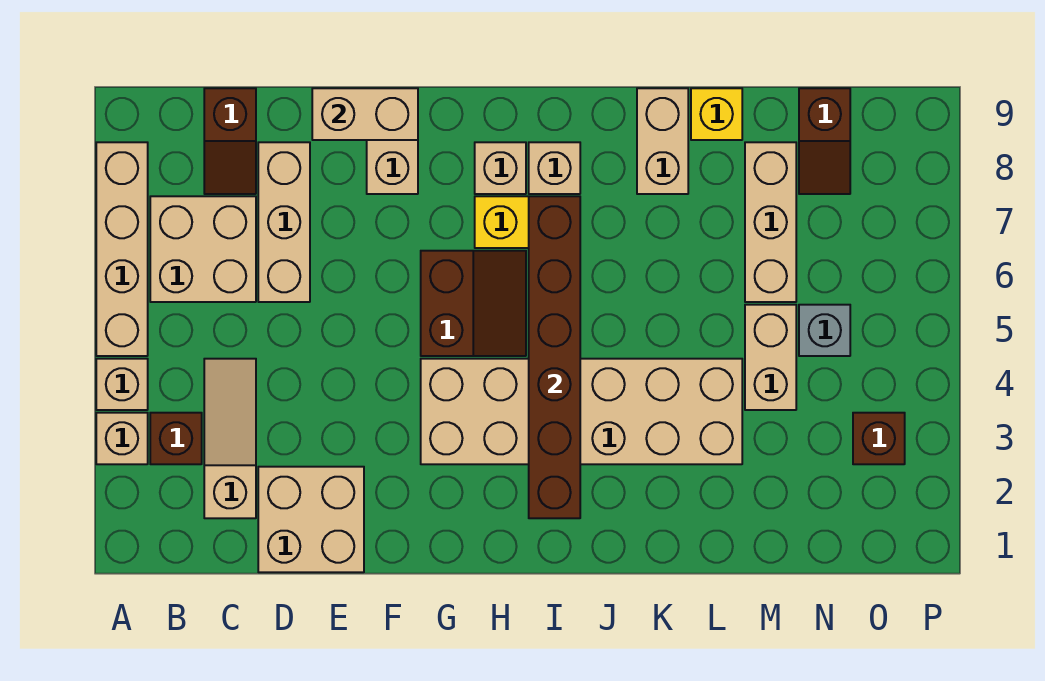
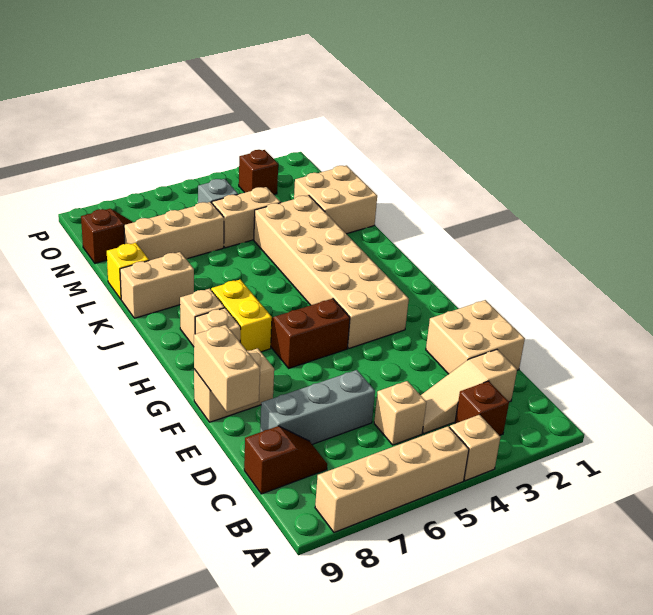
tan brick A3 level 1 -> tan brick C5 level 1
tan brick B6:C7 level 1 -> tan brick L1:M2 level 1
tan brick D6:D8 level 1 -> grey brick D6:D8 level 1
brown brick I2:I7 level 2 -> none

